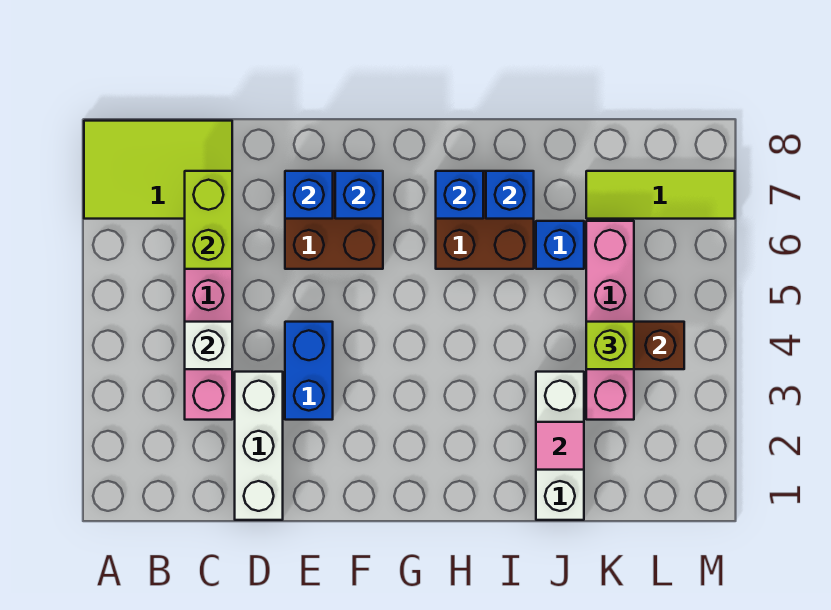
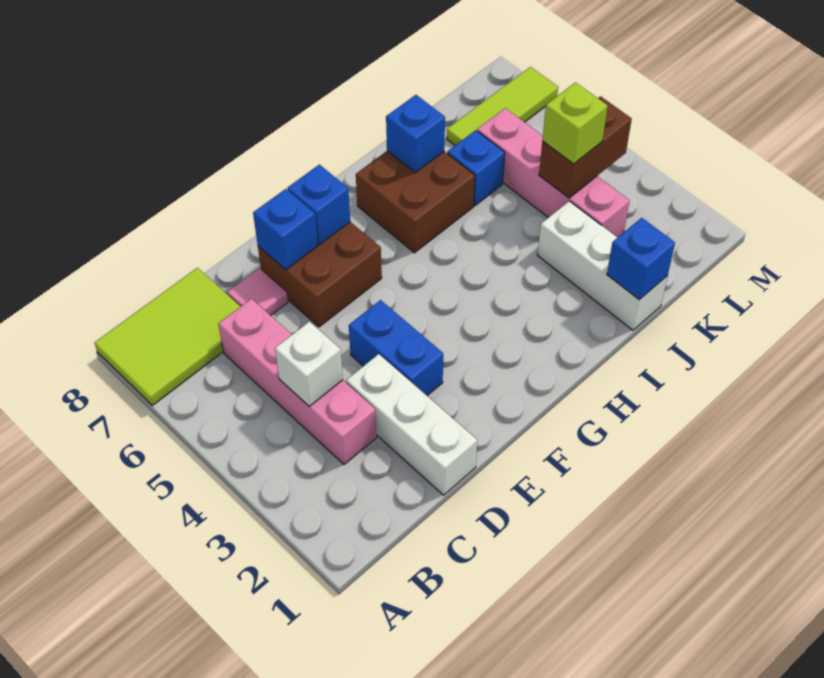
lime brick C6:C7 level 2 -> none
blue brick H7 level 2 -> blue brick J1 level 2
pink tile J2 level 2 -> pink tile D7 level 1

